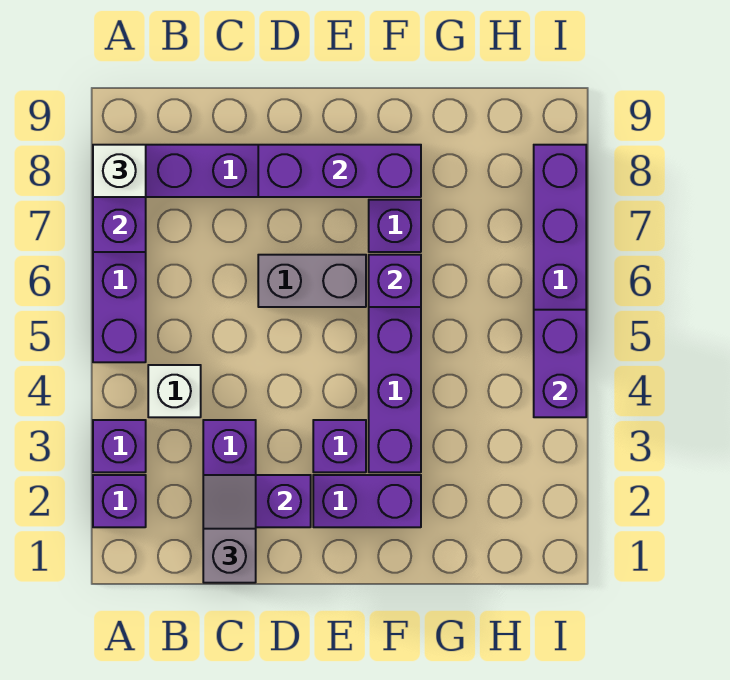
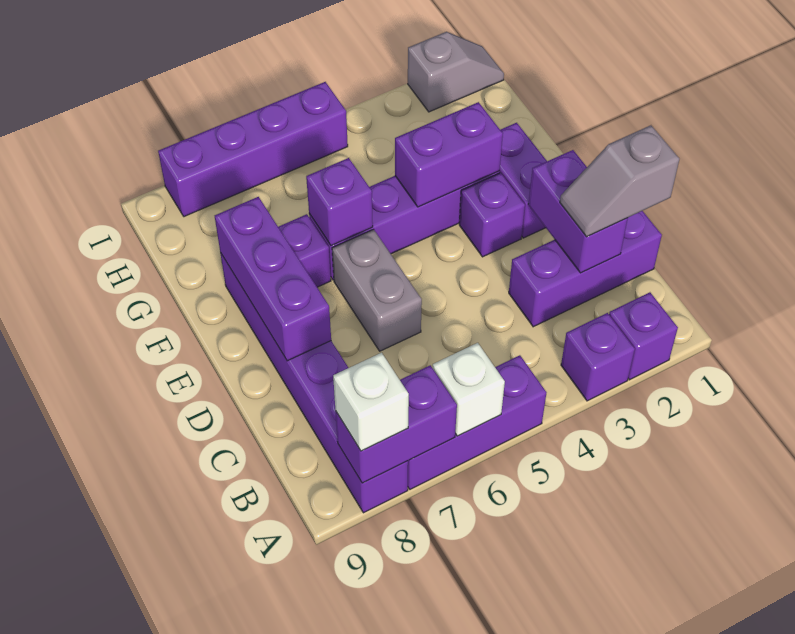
white brick B4 level 1 -> white brick A6 level 2
none -> grey slope I1:I2 level 1 top 2
purple brick I4:I5 level 2 -> purple brick F3:F4 level 2

